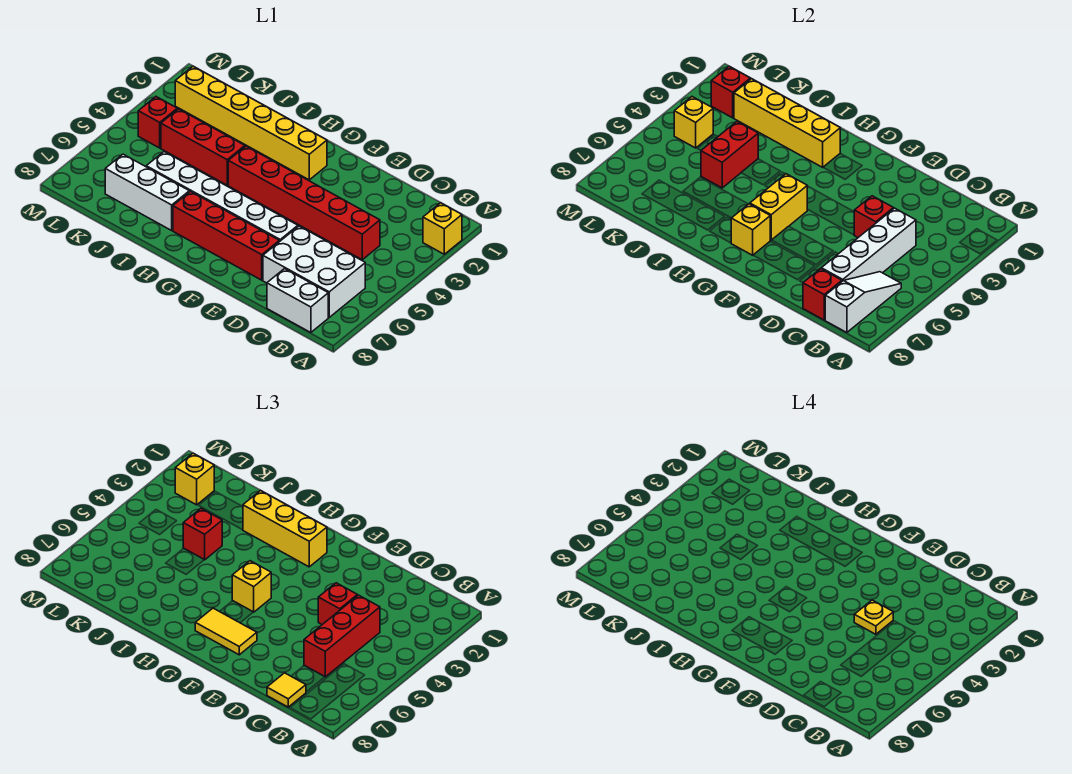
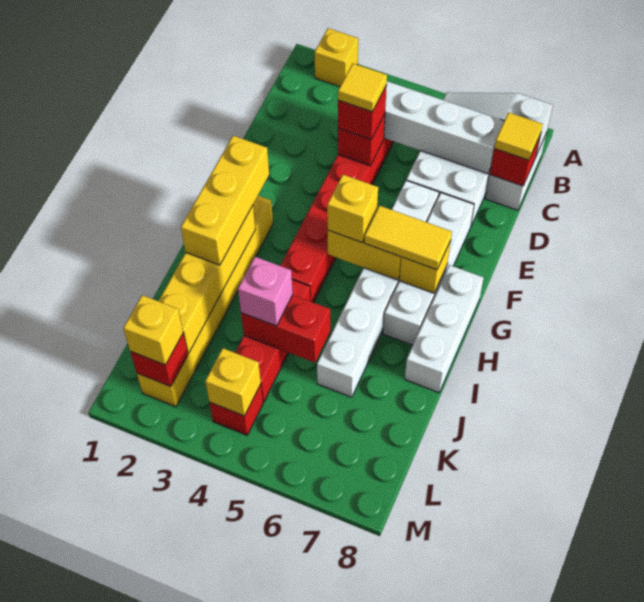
red brick C4:C6 level 3 -> none
yellow plate D4 level 4 -> yellow tile D4 level 4
red brick E7:H7 level 1 -> white brick E7:H7 level 1
yellow tile F7:G7 level 3 -> yellow tile G6:G7 level 3
white brick I7:K7 level 1 -> white brick G8:I8 level 1
red brick J4 level 3 -> pink brick J4 level 3

